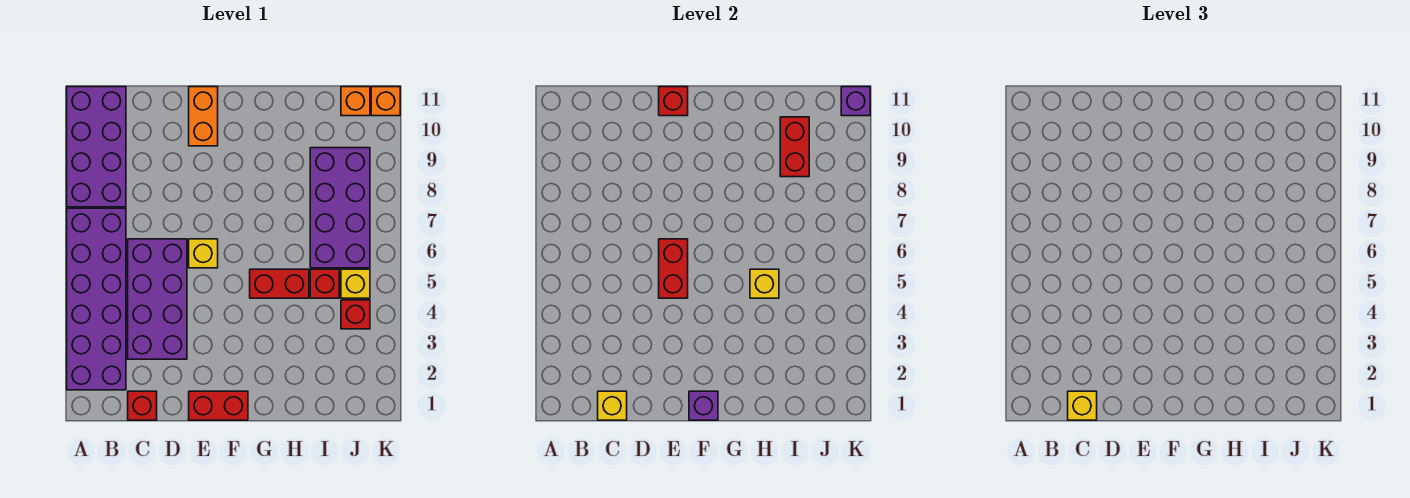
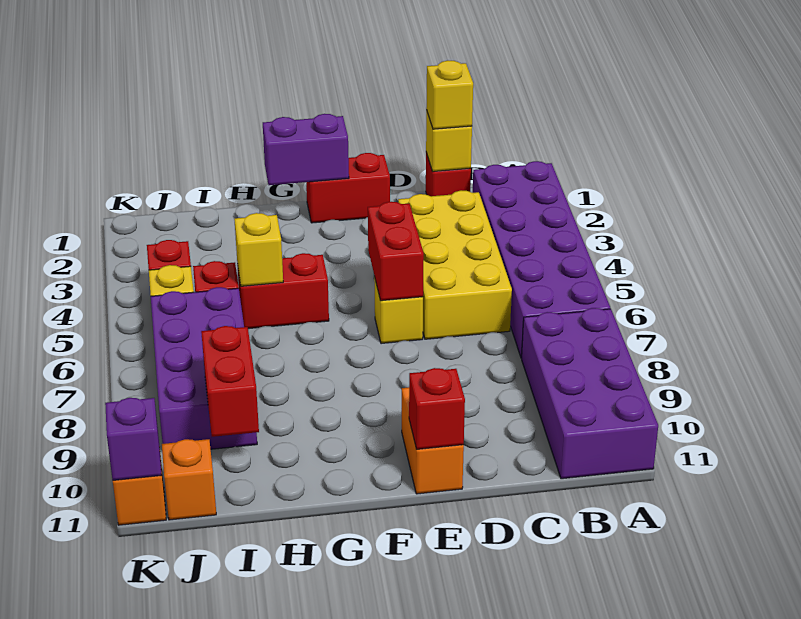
purple brick C3:D6 level 1 -> yellow brick C3:D6 level 1
purple brick F1 level 2 -> purple brick F1:G1 level 2

